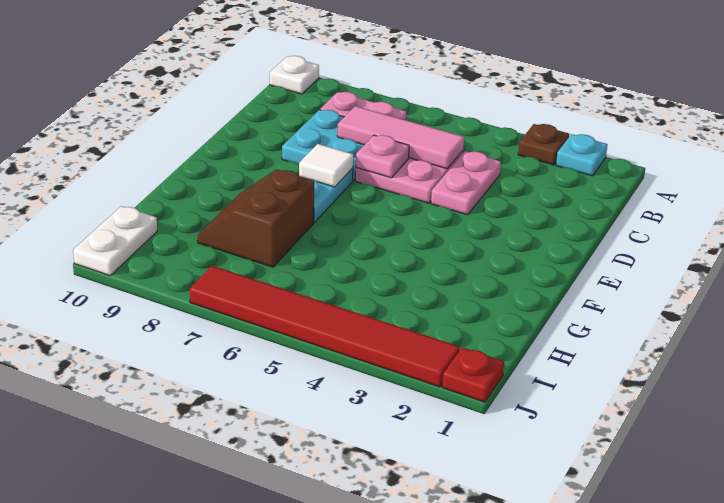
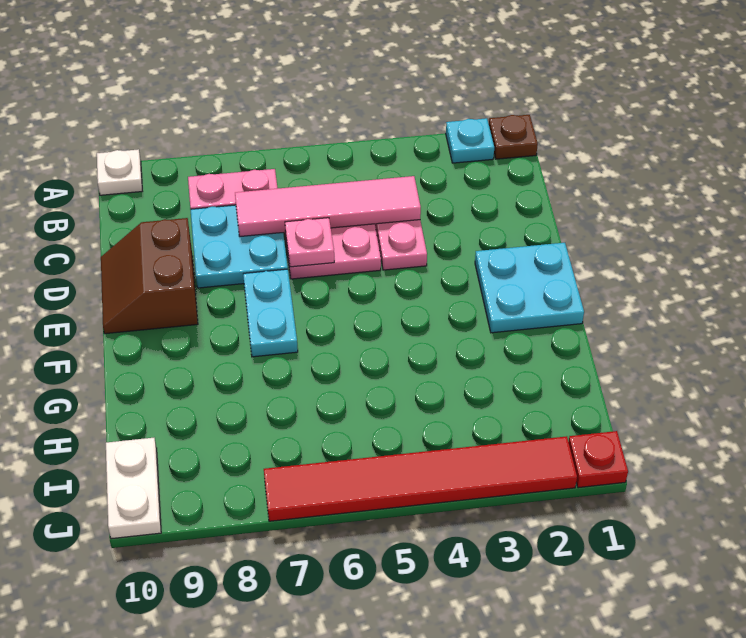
brown plate A3 level 1 -> brown plate A1 level 1
pink tile C5:C7 level 2 -> pink tile C4:C7 level 2
none -> cyan plate E1:F2 level 1
white tile E7 level 2 -> none
brown slope G7:H8 level 1 top 7 -> brown slope D9:E10 level 1 top 9

